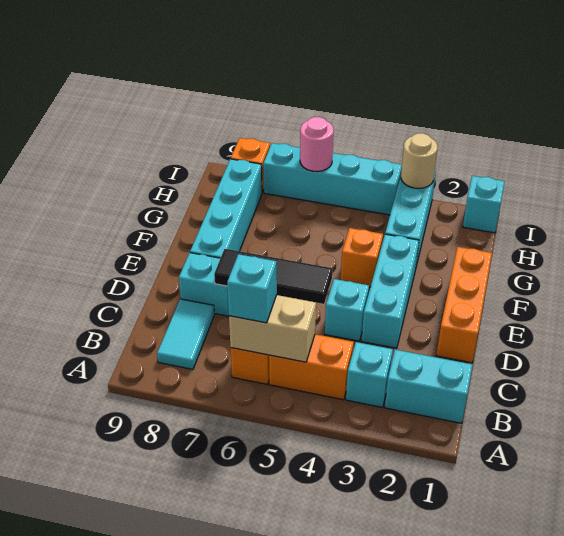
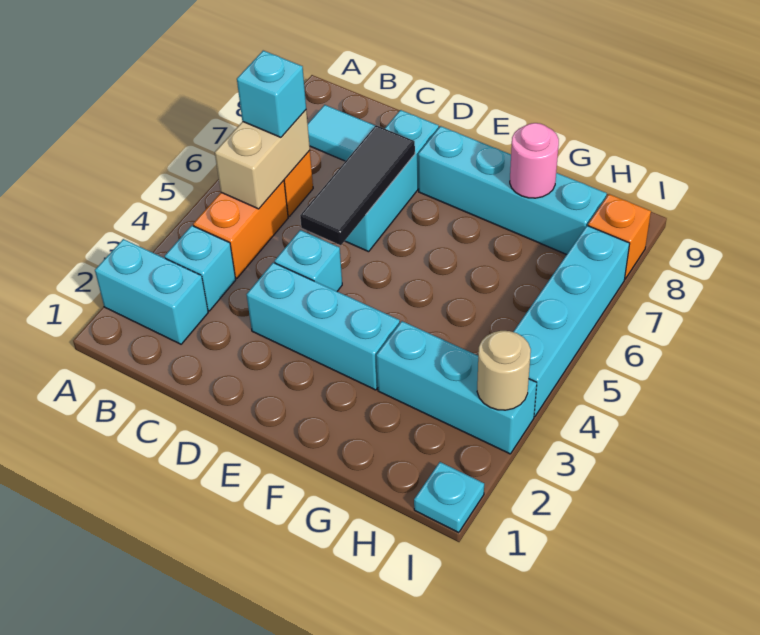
cyan brick B1:B2 level 1 -> cyan brick A2:B2 level 1
orange brick D1:F1 level 1 -> none
orange brick F4 level 1 -> none
cyan brick I1 level 1 -> cyan plate I1 level 1
pink round brick I6 level 2 -> pink round brick G8 level 2

